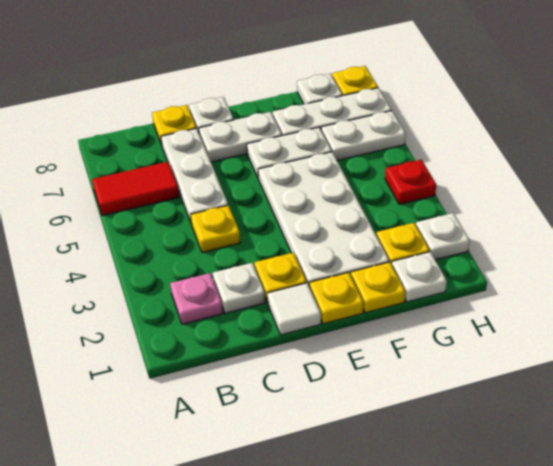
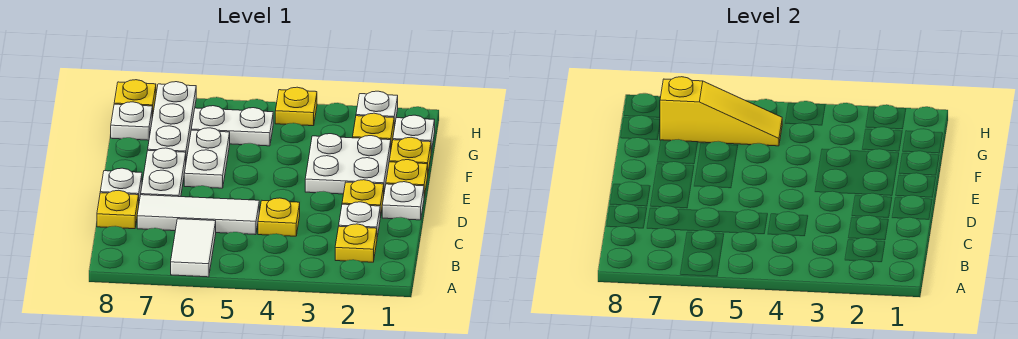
red tile A6:B6 level 1 -> white tile A6:B6 level 1
pink plate B2 level 1 -> yellow plate B2 level 1
white plate C5:C7 level 1 -> white tile C5:C7 level 1
white tile D1 level 1 -> white plate D1 level 1
white plate E2:F5 level 1 -> white plate E2:F3 level 1
none -> yellow slope G5:G7 level 2 top 7
white plate G6:H6 level 1 -> white plate G5:G6 level 1
red plate H4 level 1 -> yellow plate H4 level 1

